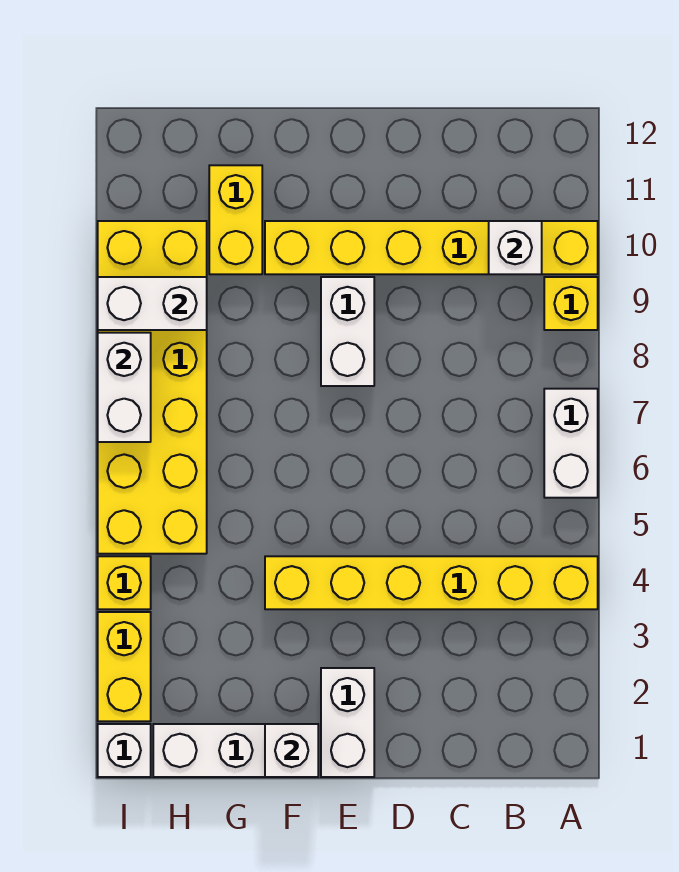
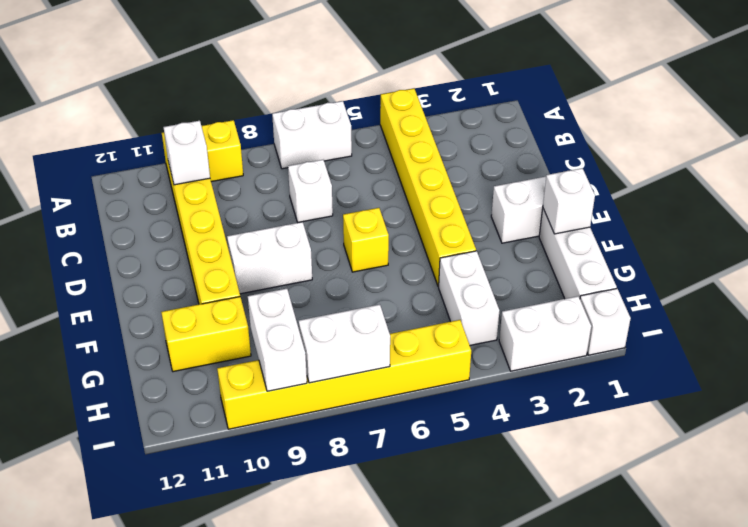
none -> white brick C7 level 1
none -> white brick G4:H4 level 1
yellow brick H5:I10 level 1 -> yellow brick I5:I10 level 1
yellow brick I2:I3 level 1 -> white brick I2:I3 level 1
yellow brick I4 level 1 -> yellow brick E6 level 1

